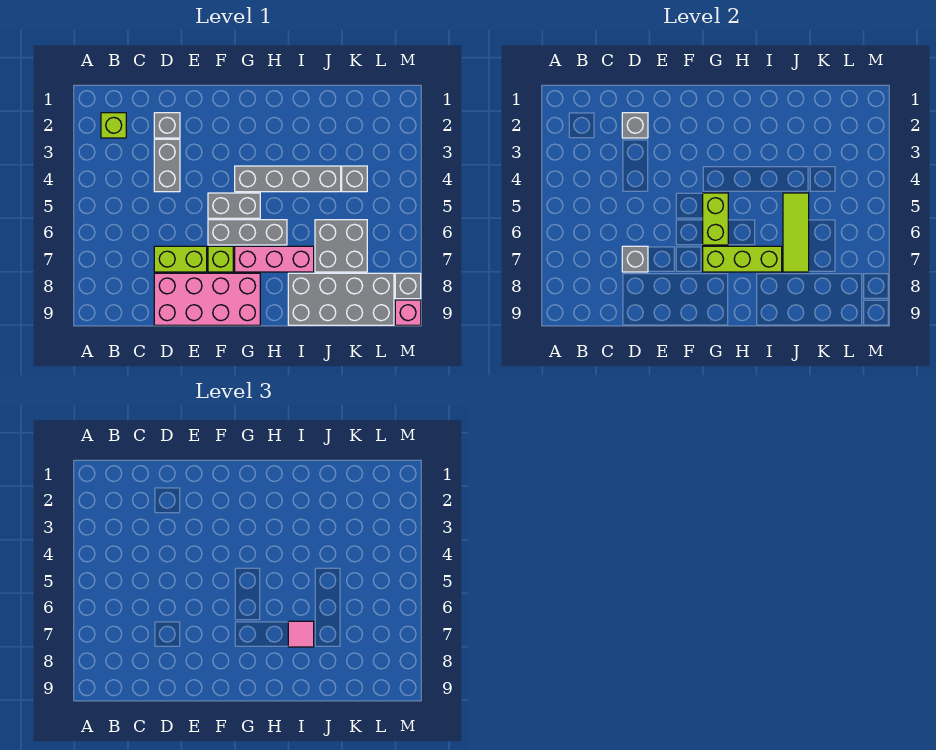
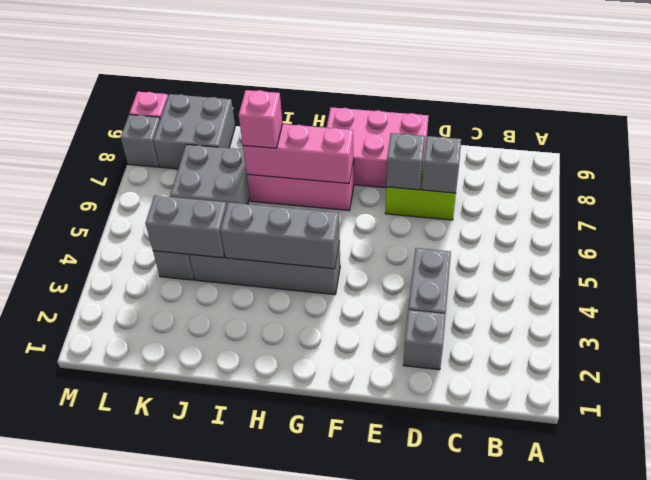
lime brick B2 level 1 -> none
grey brick D2 level 2 -> grey brick E7 level 2
pink brick D8:G9 level 1 -> pink brick E8:G9 level 1
grey brick F5:G5 level 1 -> grey brick J4:K4 level 2
grey brick F6:H6 level 1 -> grey brick G4:I4 level 2
lime brick F7 level 1 -> none
lime brick G5:G6 level 2 -> none
lime brick G7:I7 level 2 -> pink brick G7:I7 level 2
pink tile I7 level 3 -> pink brick I7 level 3
grey brick I8:L9 level 1 -> grey brick K8:L9 level 1
lime tile J5:J7 level 2 -> none

